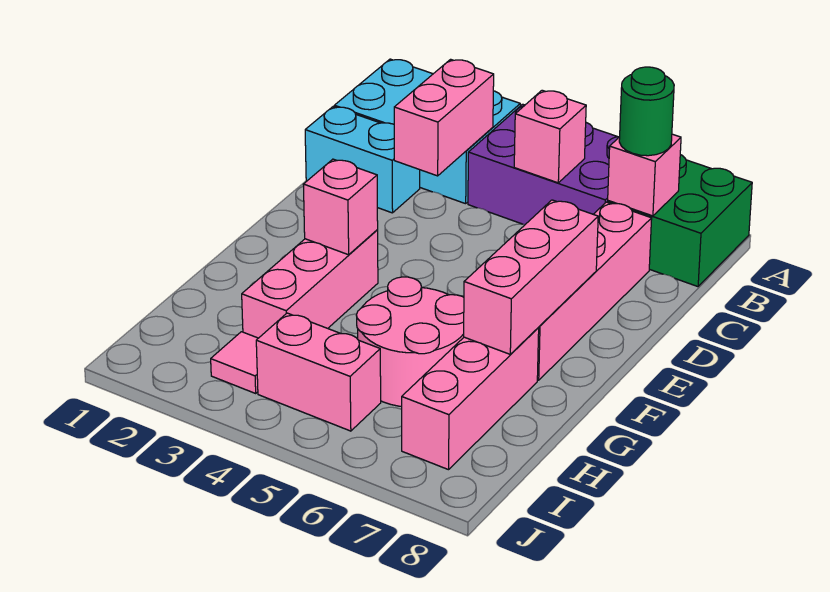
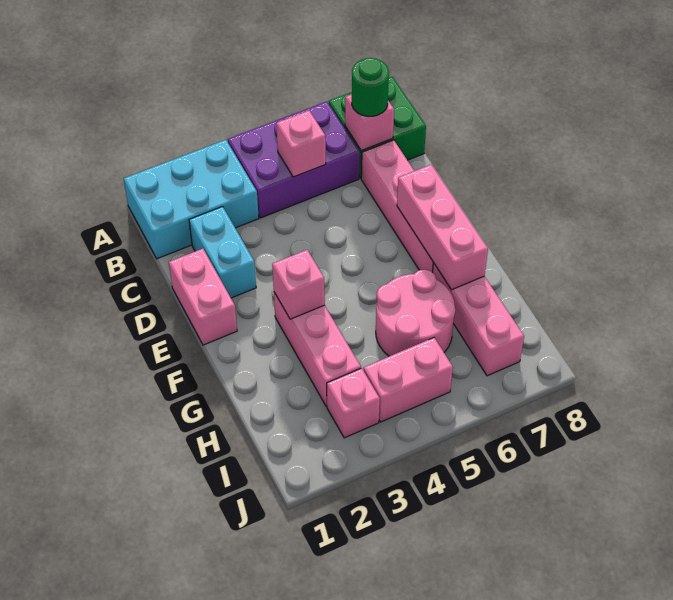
pink brick B3:C3 level 2 -> pink brick D1:E1 level 1
cyan brick C1:C2 level 1 -> cyan brick C2:D2 level 1
pink tile I3 level 1 -> pink brick I3 level 1

